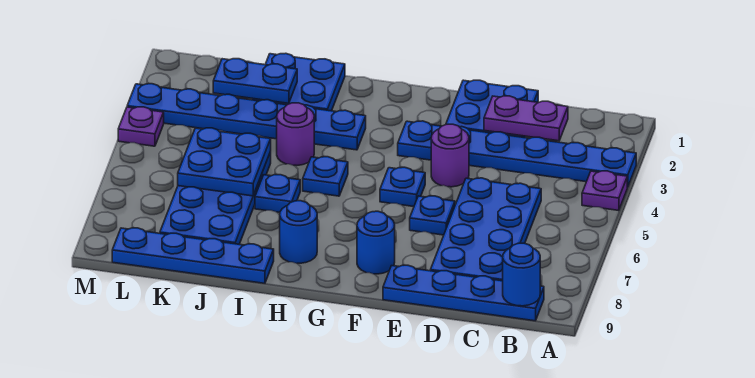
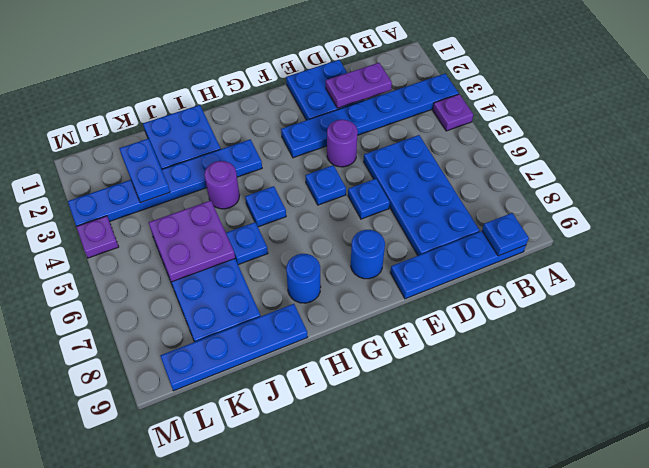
blue round brick B9 level 2 -> blue plate B9 level 2
blue plate J2:K2 level 2 -> blue plate K2:K3 level 2
blue plate J5:K6 level 2 -> purple plate J5:K6 level 2

